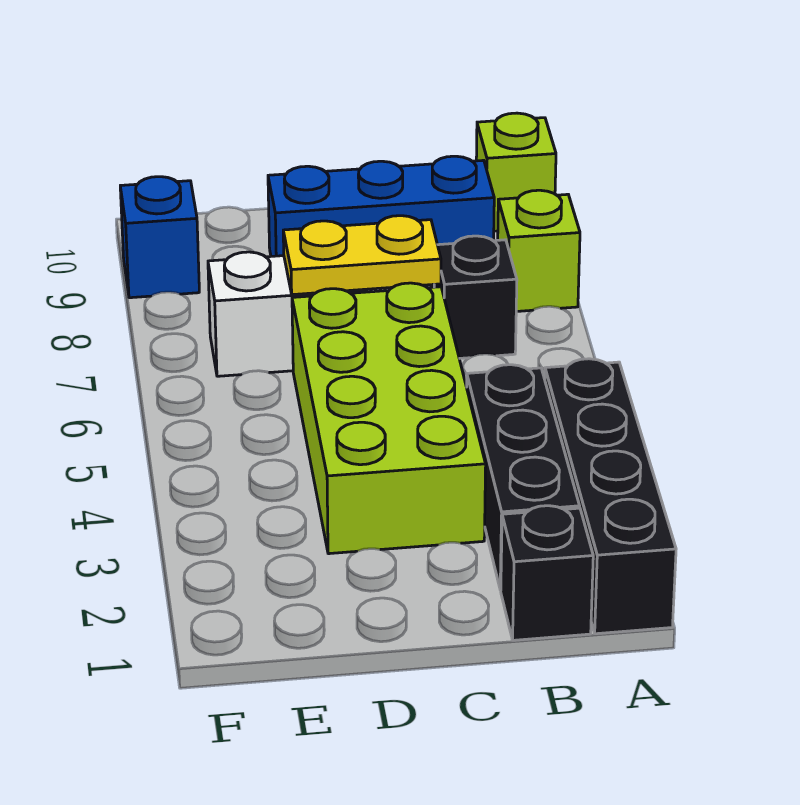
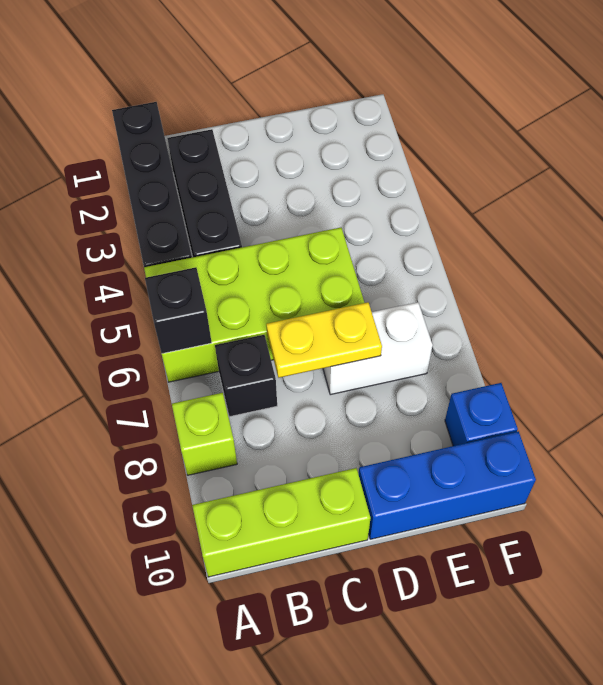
lime brick A10 level 1 -> lime brick A10:C10 level 1
black brick B1 level 1 -> black brick A6 level 2
blue brick B9:D9 level 1 -> blue brick D10:F10 level 1
lime brick C3:D6 level 1 -> lime brick A5:D6 level 1

